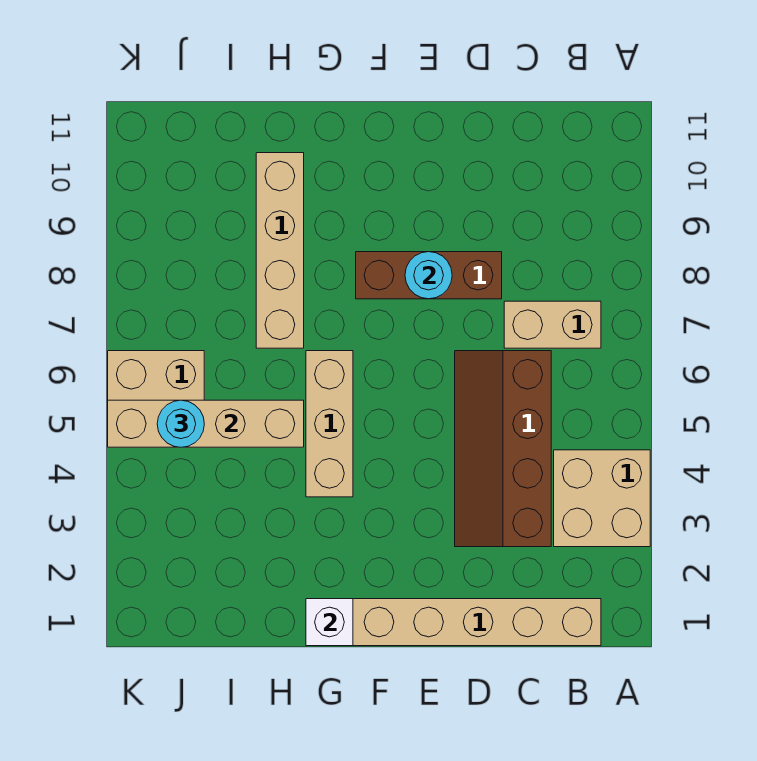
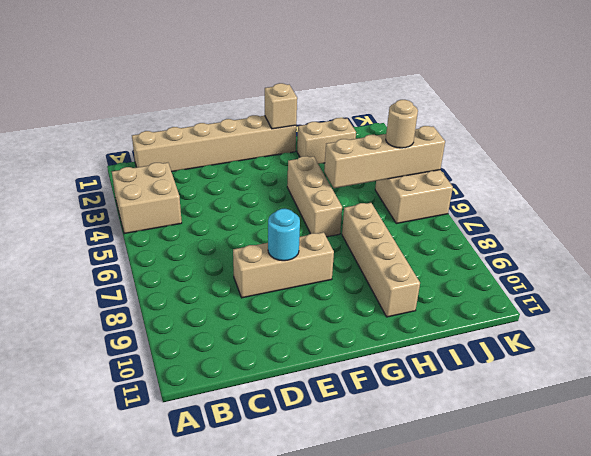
tan brick B7:C7 level 1 -> tan brick H2:I2 level 1
brown slope C3:D6 level 1 top C -> none
brown brick D8:F8 level 1 -> tan brick D8:F8 level 1
white brick G1 level 2 -> tan brick G1 level 2
cyan round brick J5 level 3 -> tan round brick J5 level 3

